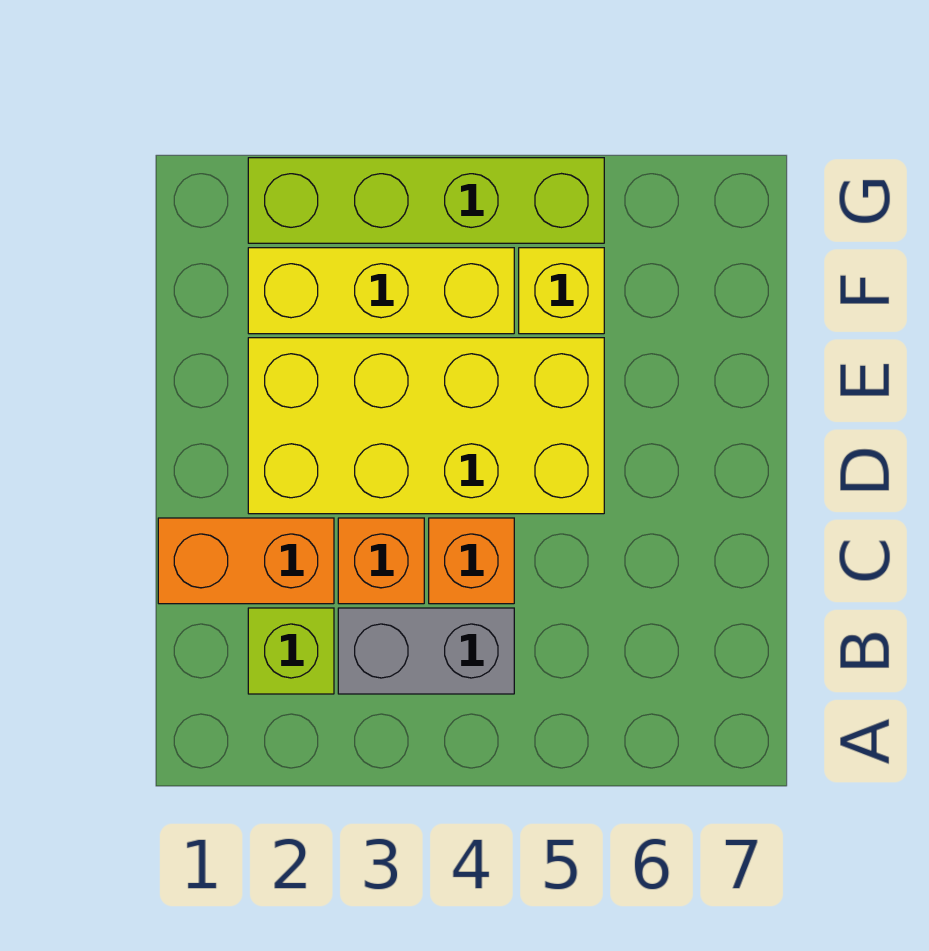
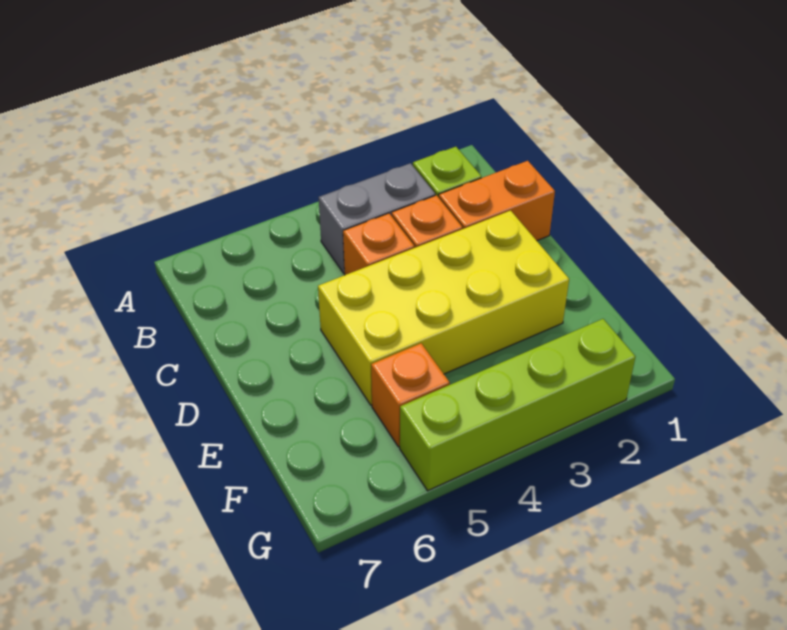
yellow brick F2:F4 level 1 -> none
yellow brick F5 level 1 -> orange brick F5 level 1

